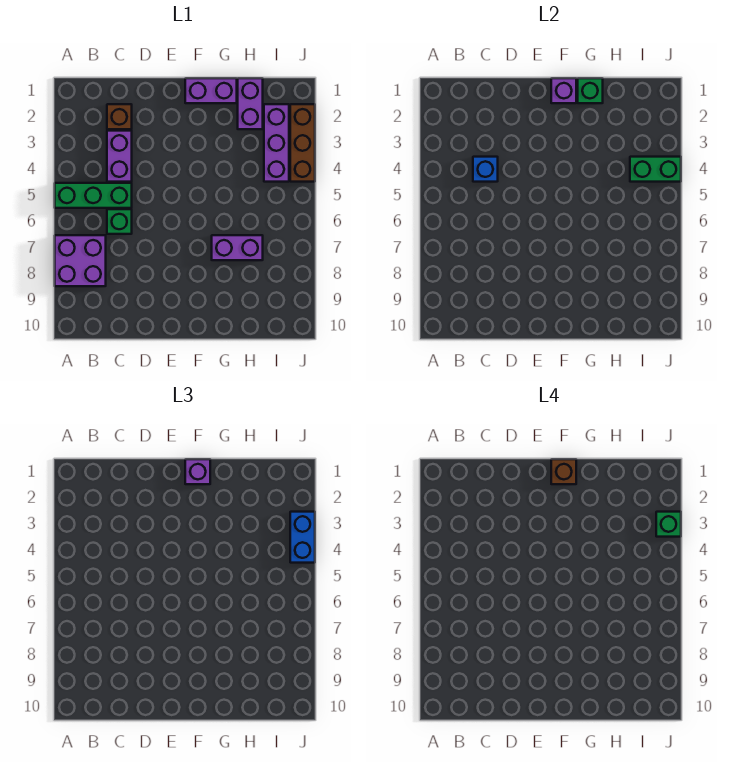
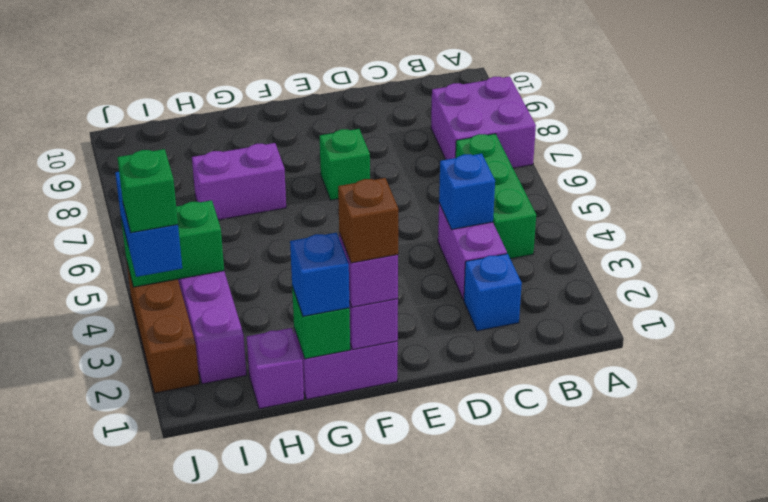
green brick A5:C5 level 1 -> green brick B4:B6 level 1
brown brick C2 level 1 -> blue brick C2 level 1
green brick C6 level 1 -> green brick E7 level 1
none -> blue brick G1 level 3
purple brick H1:H2 level 1 -> purple brick H1 level 1

